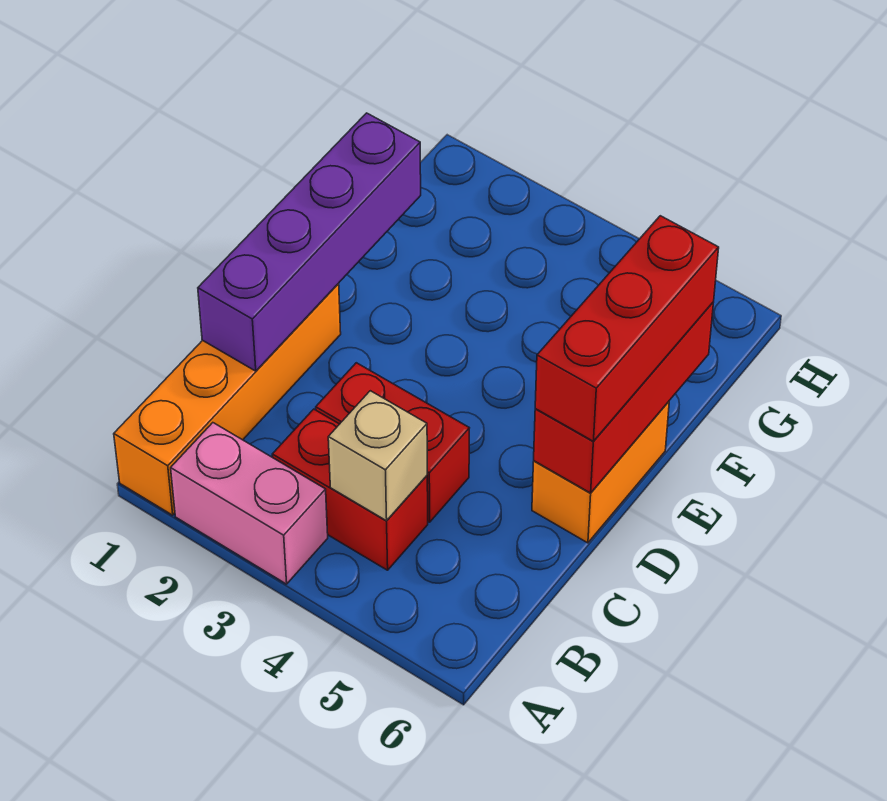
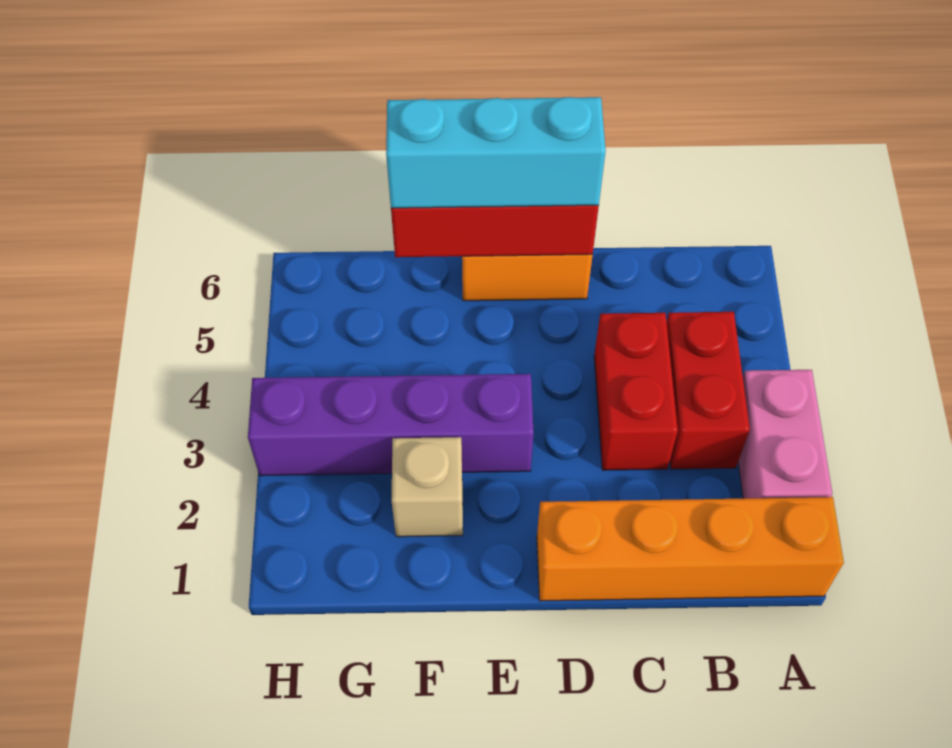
tan brick B4 level 2 -> tan brick F2 level 1
purple brick C1:F1 level 2 -> purple brick E3:H3 level 1
red brick D6:F6 level 3 -> cyan brick D6:F6 level 3

